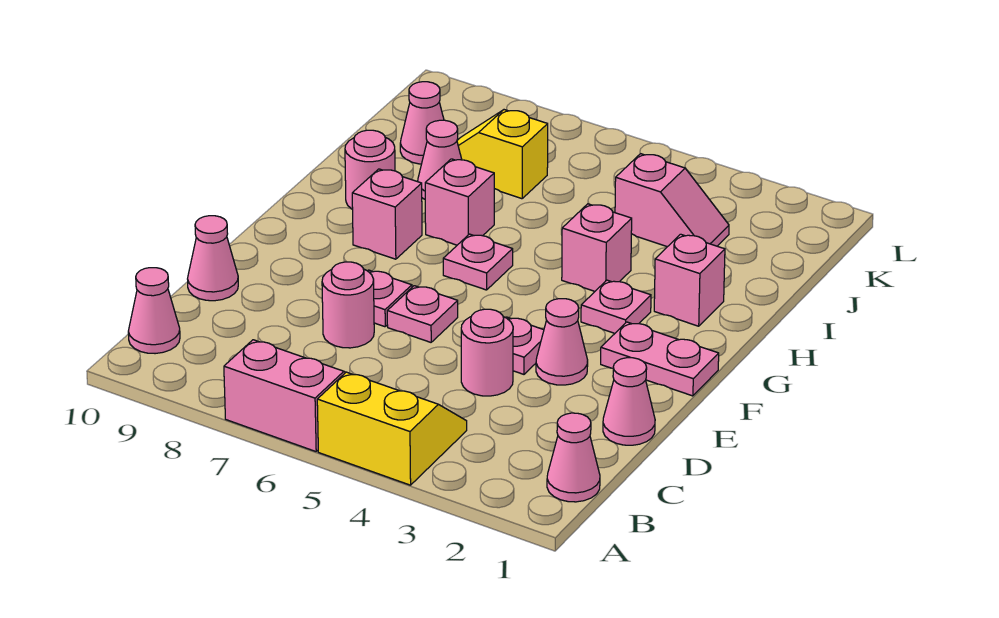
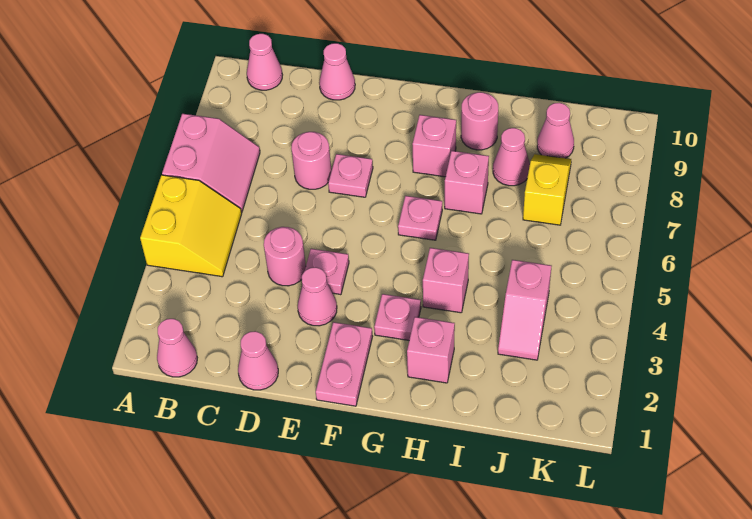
pink plate E6 level 1 -> none

